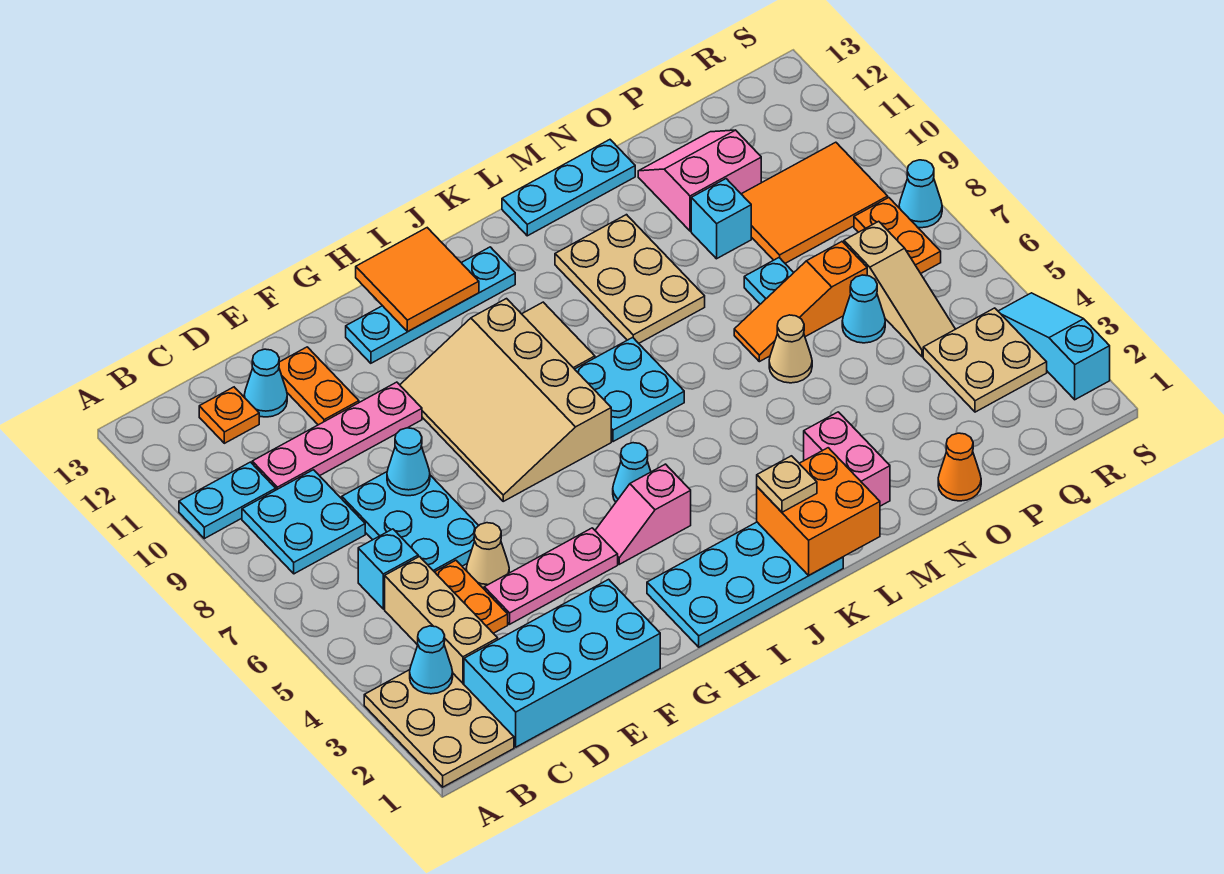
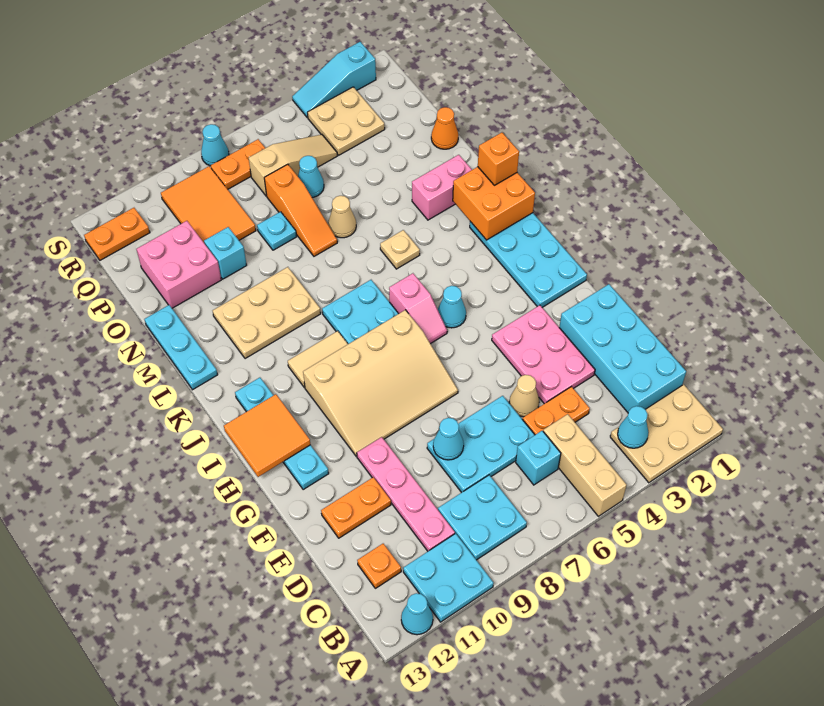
cyan plate A10:B10 level 1 -> cyan plate A10:B11 level 1
tan brick C3:C5 level 1 -> tan brick A5:C5 level 1
cyan cone D12 level 1 -> cyan cone A12 level 1
pink plate E4:G4 level 1 -> pink plate E3:G4 level 1
pink slope H4:I4 level 1 top I -> pink slope I6:J6 level 1 top J
tan plate K2 level 3 -> tan plate L5 level 1
none -> orange brick L1 level 3
pink slope O11:P12 level 1 top 11 -> pink brick O11:P12 level 1
none -> orange plate R12:R13 level 1

